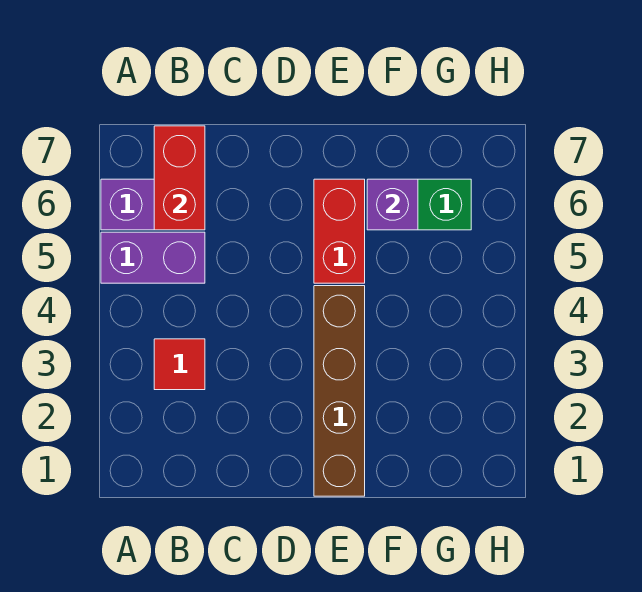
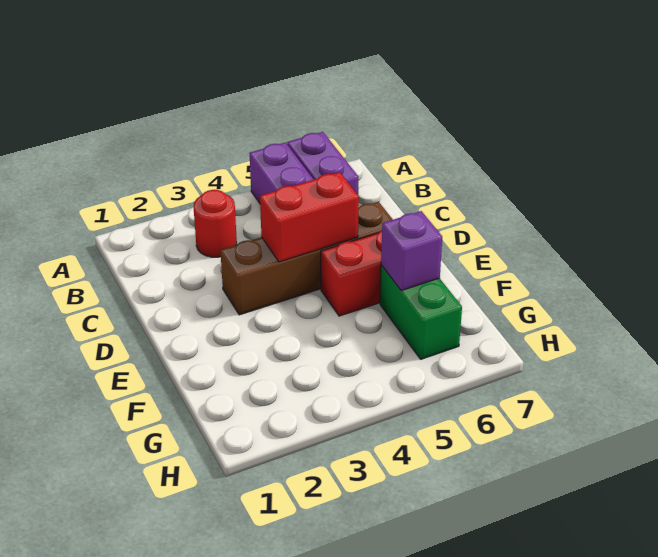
red tile B3 level 1 -> red round brick B3 level 1
red brick B6:B7 level 2 -> red brick D4:D5 level 2
brown brick E1:E4 level 1 -> brown brick D3:D6 level 1

